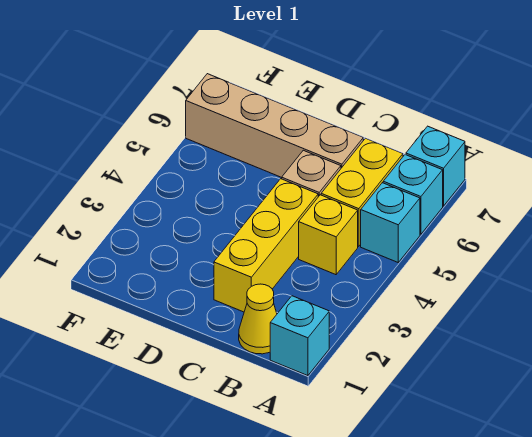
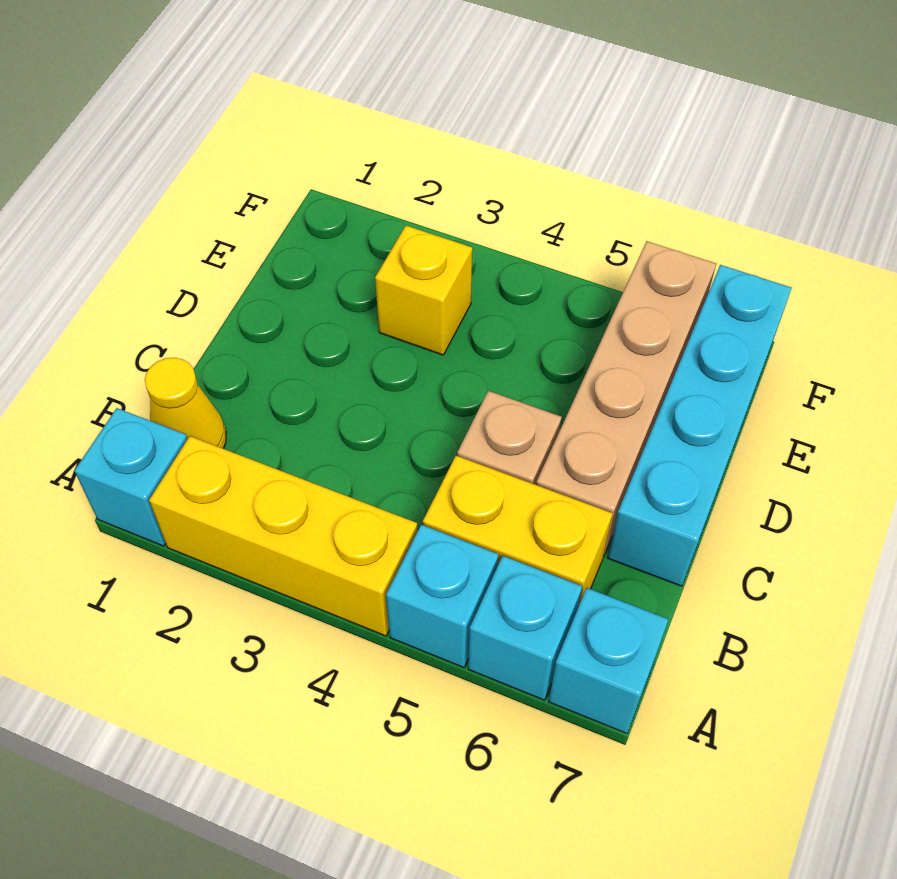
yellow brick B4 level 1 -> yellow brick E3 level 1
yellow brick C2:C4 level 1 -> yellow brick A2:A4 level 1
none -> cyan brick C7:F7 level 1

